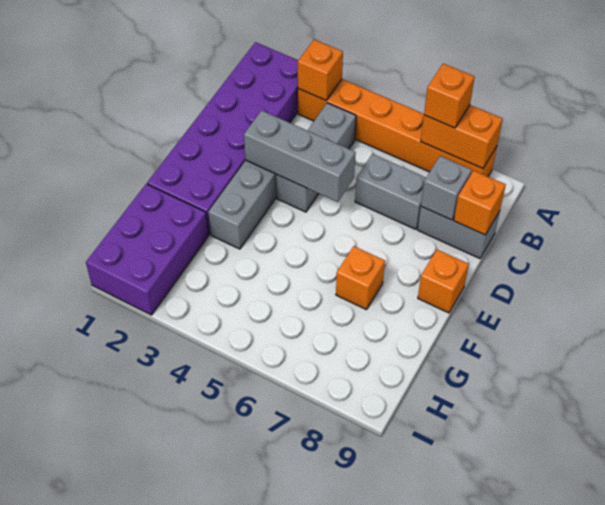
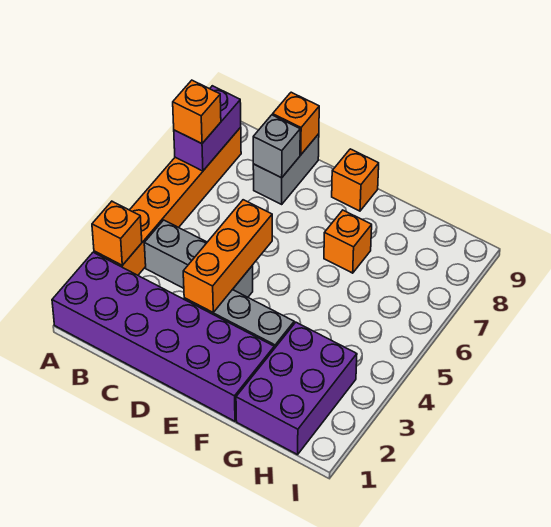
orange brick A7:A8 level 2 -> purple brick A7:A8 level 2
grey brick C6:C7 level 1 -> none
grey brick D3:D5 level 2 -> orange brick D3:D5 level 2
purple brick G1:I2 level 1 -> purple brick G1:H3 level 1

